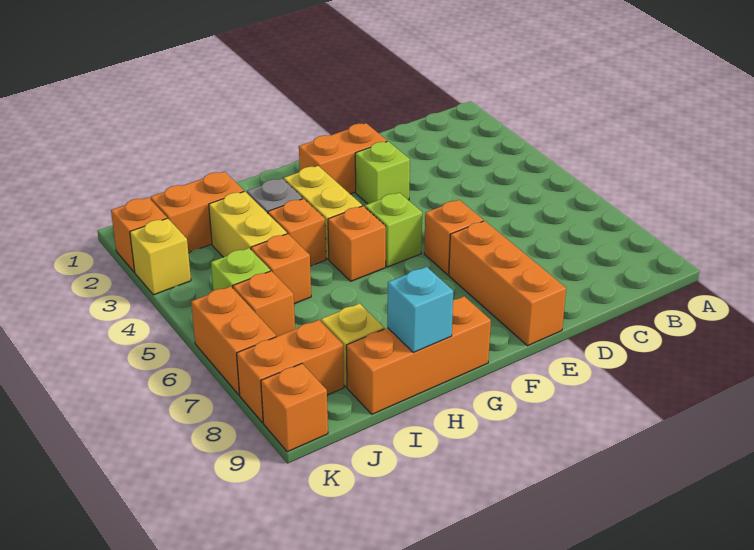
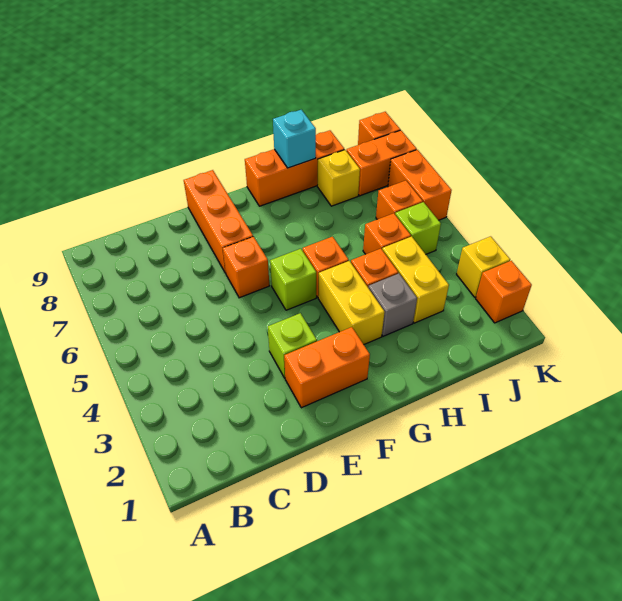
orange brick I2:J2 level 1 -> none

